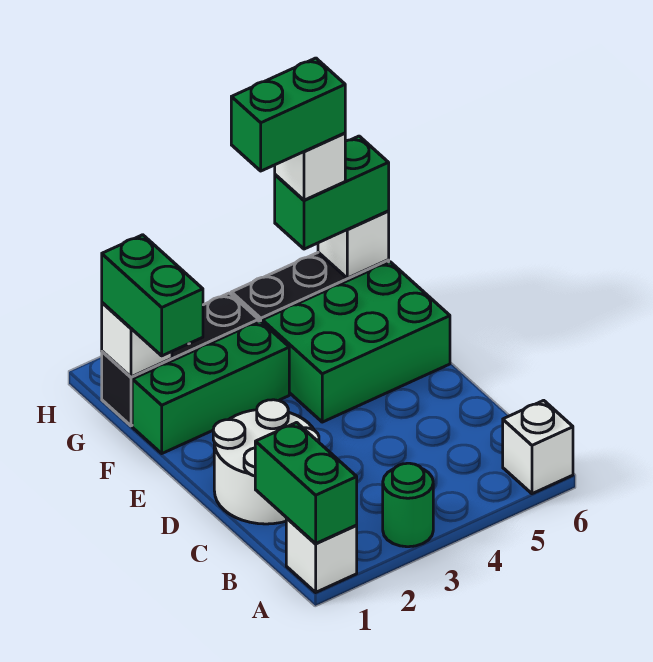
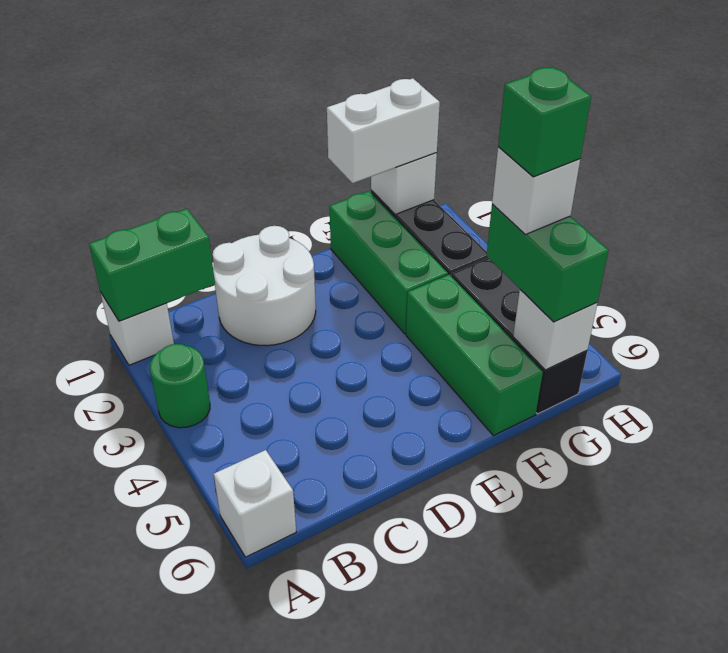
green brick E4:F6 level 1 -> green brick F4:F6 level 1
green brick F1:G1 level 3 -> white brick F1:G1 level 3
green brick G4:G5 level 5 -> green brick G5 level 5

